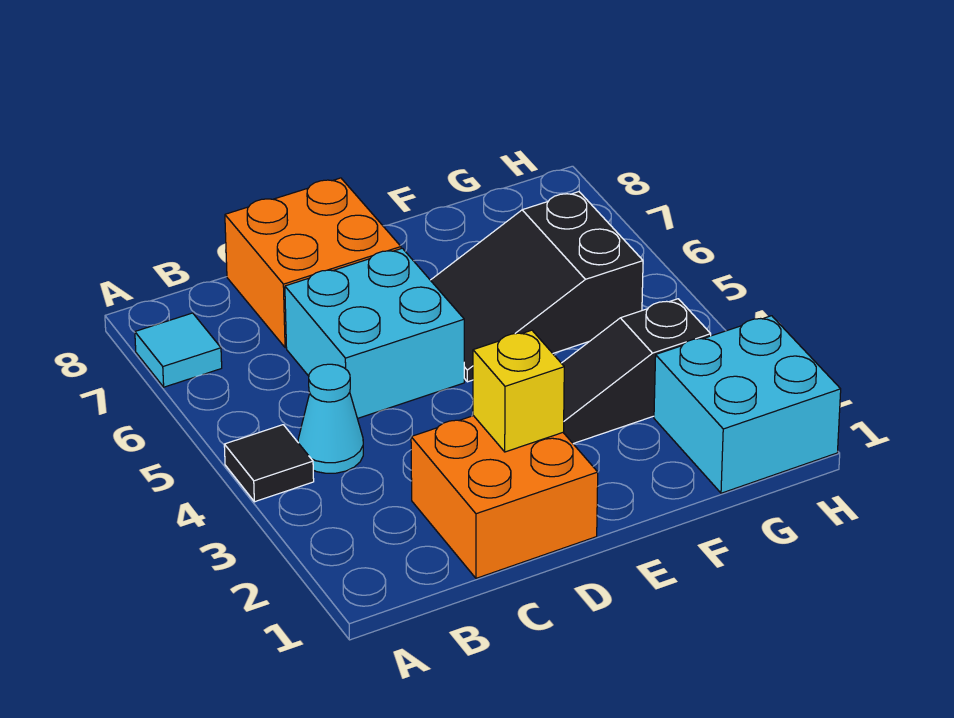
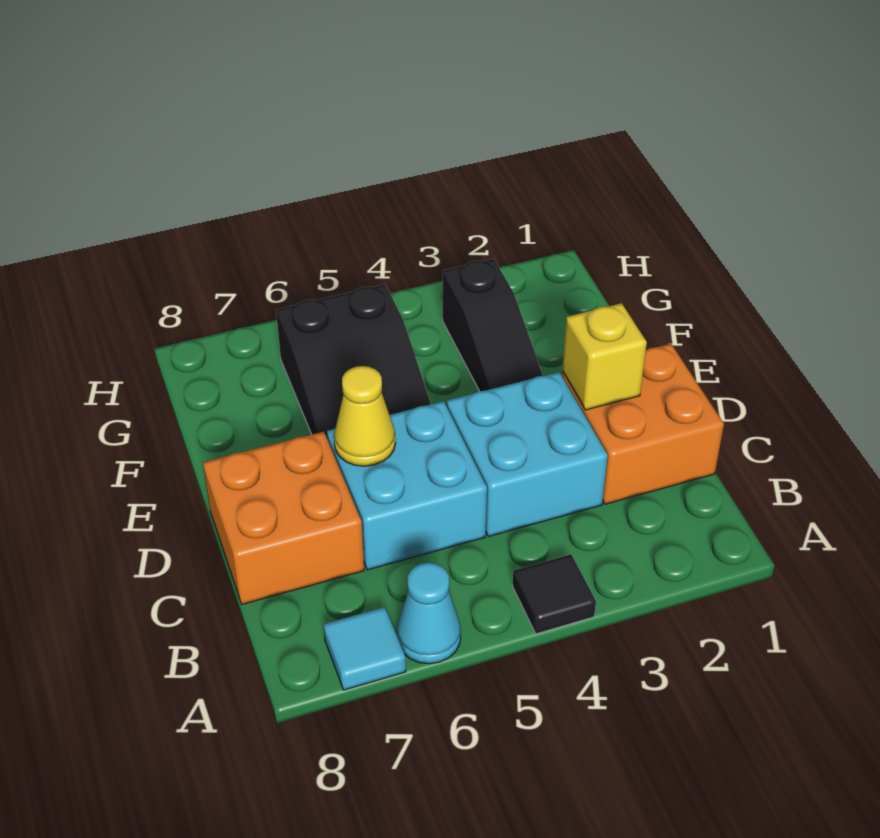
cyan cone B4 level 1 -> cyan cone A6 level 1
none -> yellow cone D6 level 2
cyan brick G1:H2 level 1 -> cyan brick C3:D4 level 1

